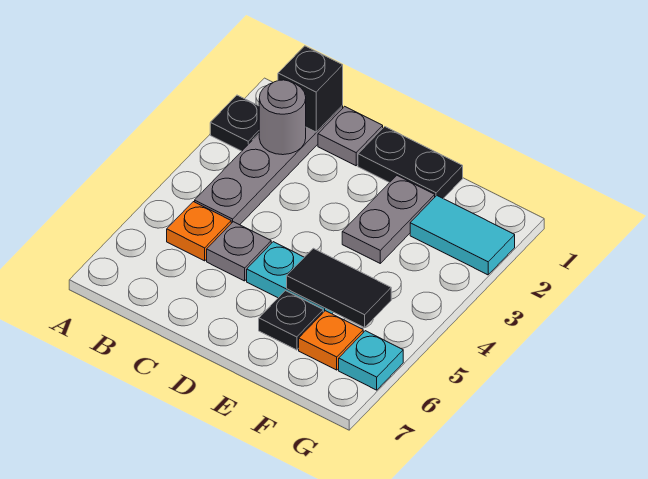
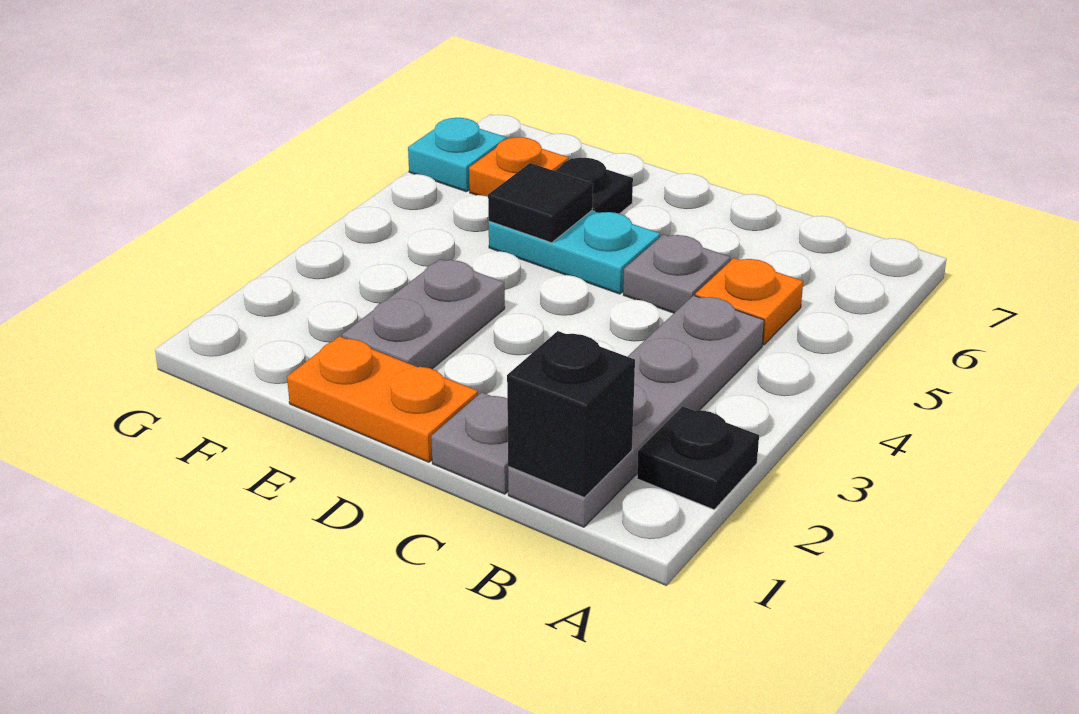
grey round brick B2 level 2 -> none
black plate D1:E1 level 1 -> orange plate D1:E1 level 1
black tile E5:F5 level 2 -> black tile E5 level 2
cyan tile F2:G2 level 1 -> none

